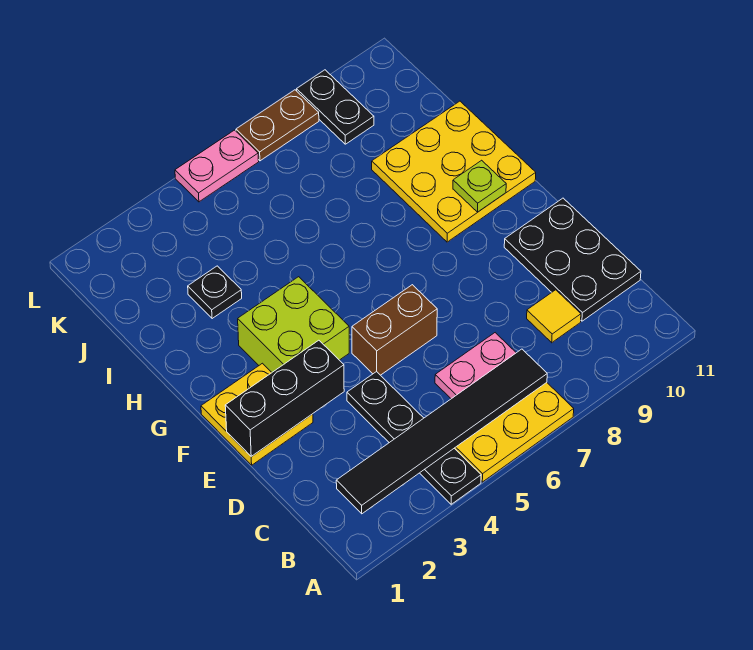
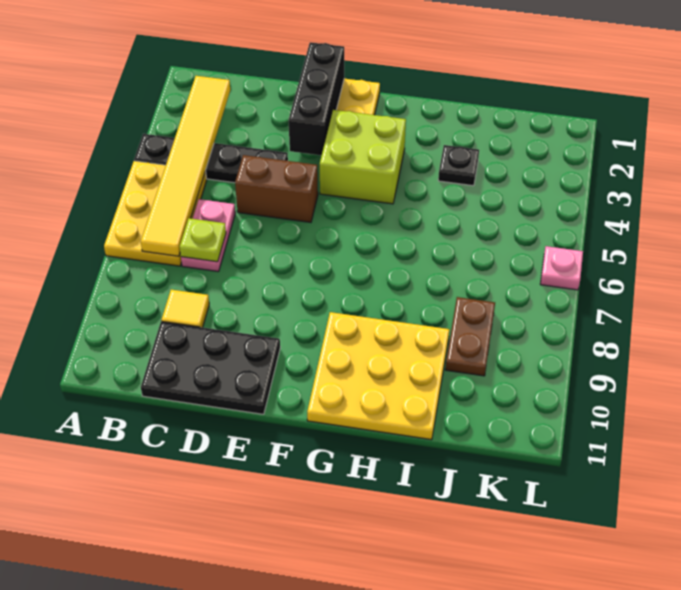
black tile B2:B7 level 2 -> yellow tile B2:B7 level 2
brown brick E5:E6 level 1 -> brown brick D5:E5 level 1
lime plate G10 level 2 -> lime plate C7 level 2
black plate K9:L9 level 1 -> none
pink plate L5:L6 level 1 -> pink plate L6 level 1
brown plate L7:L8 level 1 -> brown plate J8:J9 level 1

